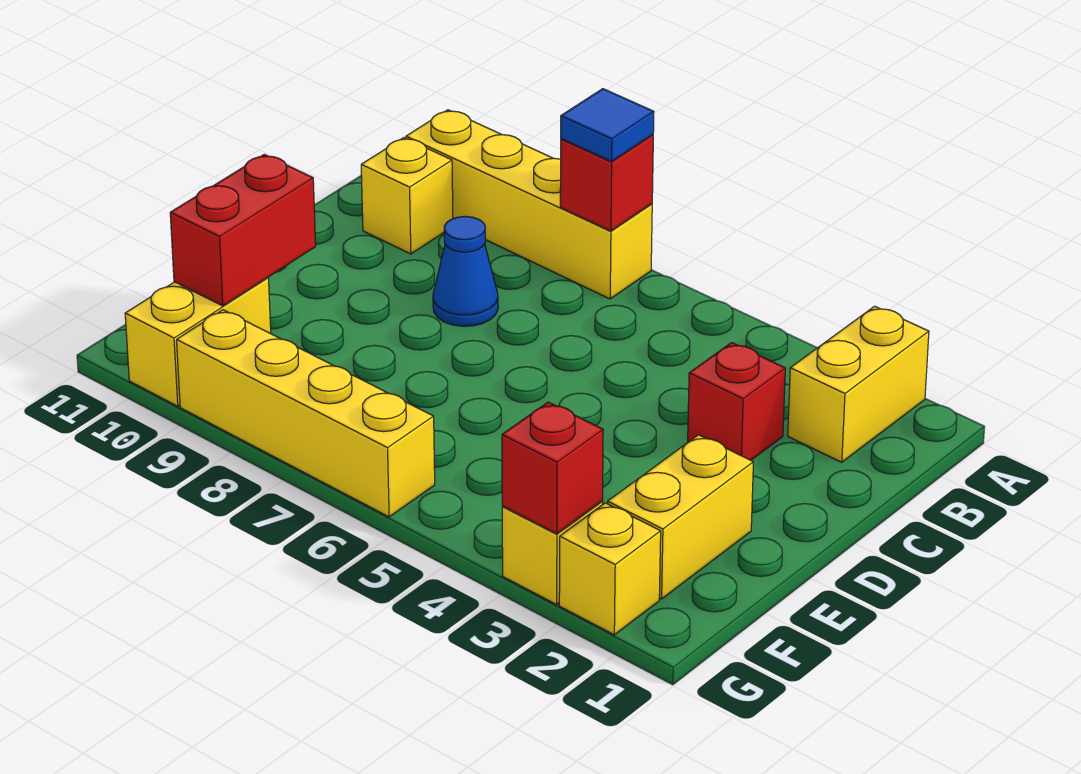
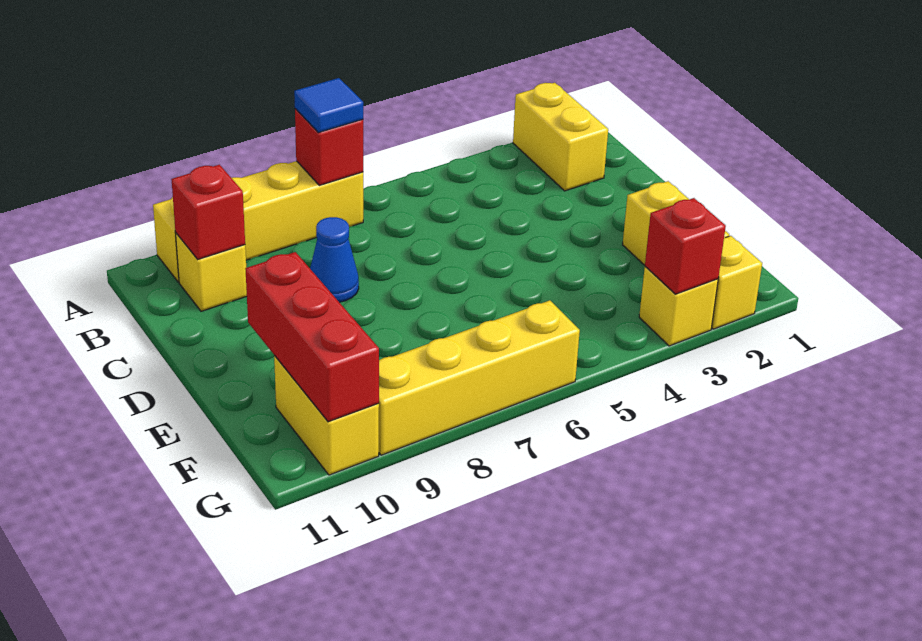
red brick C3 level 1 -> red brick B10 level 2
red brick E10:F10 level 2 -> red brick E10:G10 level 2

